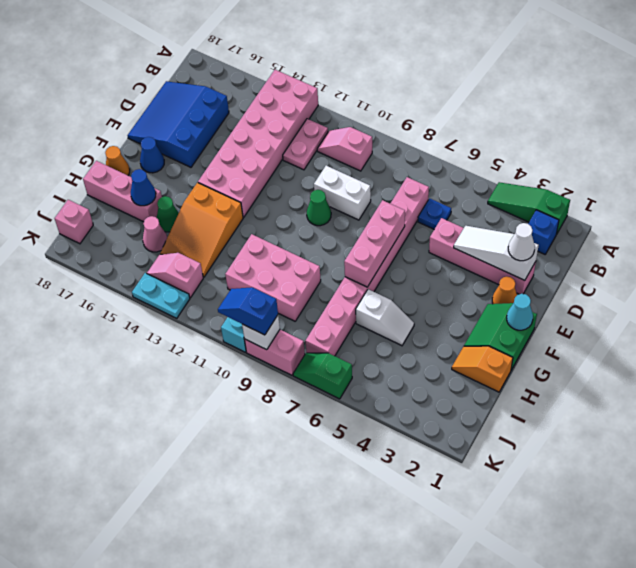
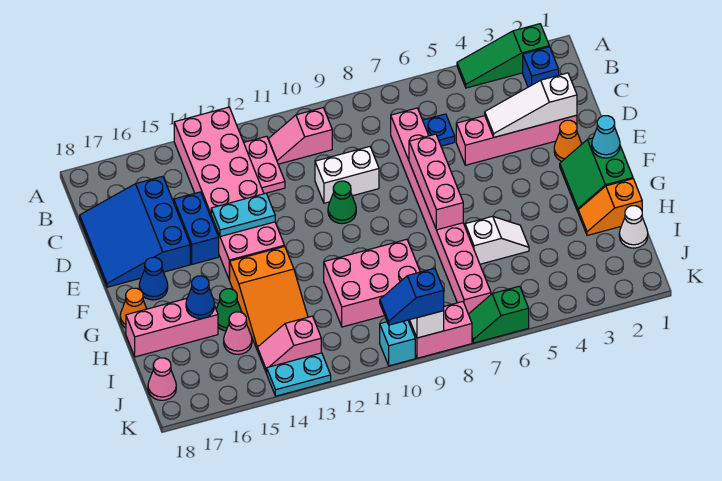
white cone D2 level 3 -> white cone I1 level 1
none -> blue brick D15:E15 level 1
none -> cyan plate E13:E14 level 2
pink brick J18 level 1 -> pink cone J18 level 1

